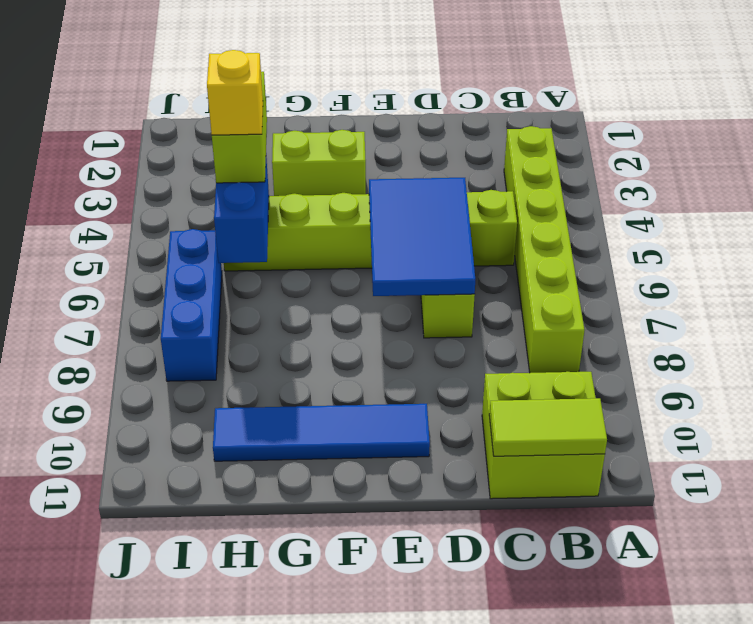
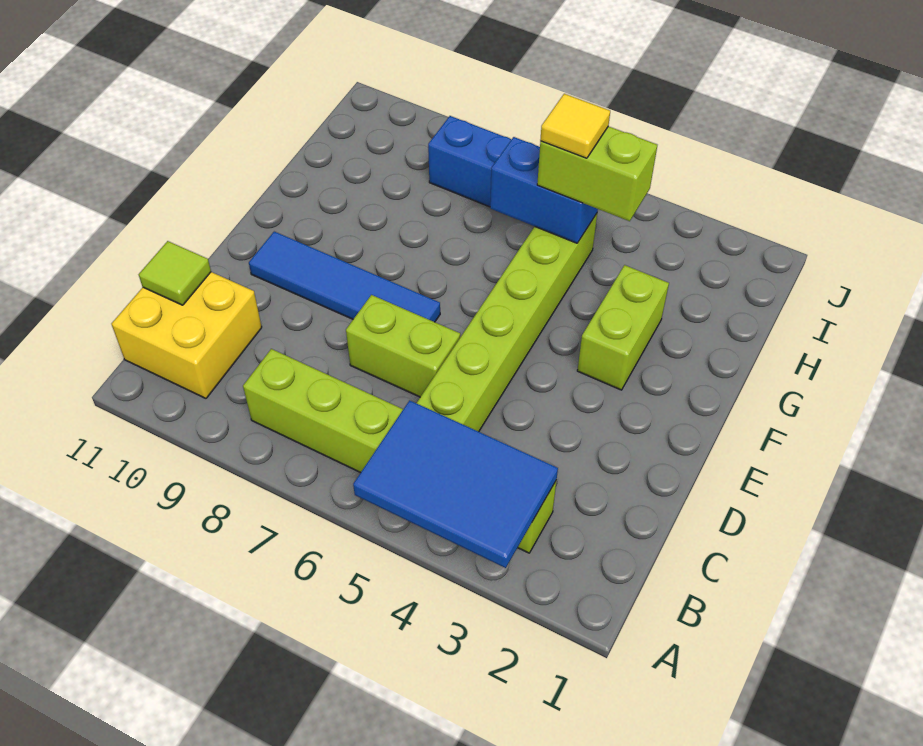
lime brick B10:C11 level 1 -> yellow brick B10:C11 level 1
lime tile B11:C11 level 2 -> lime tile C11 level 2
blue tile D5:E7 level 2 -> blue tile A3:B5 level 2
blue tile E10:H10 level 1 -> blue tile E7:E10 level 1
yellow brick H5 level 4 -> yellow tile H5 level 4

